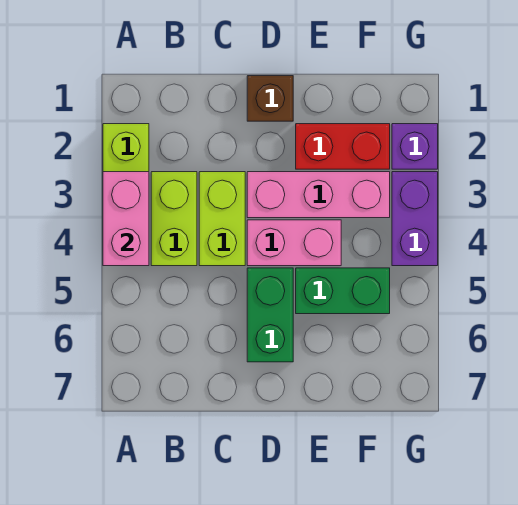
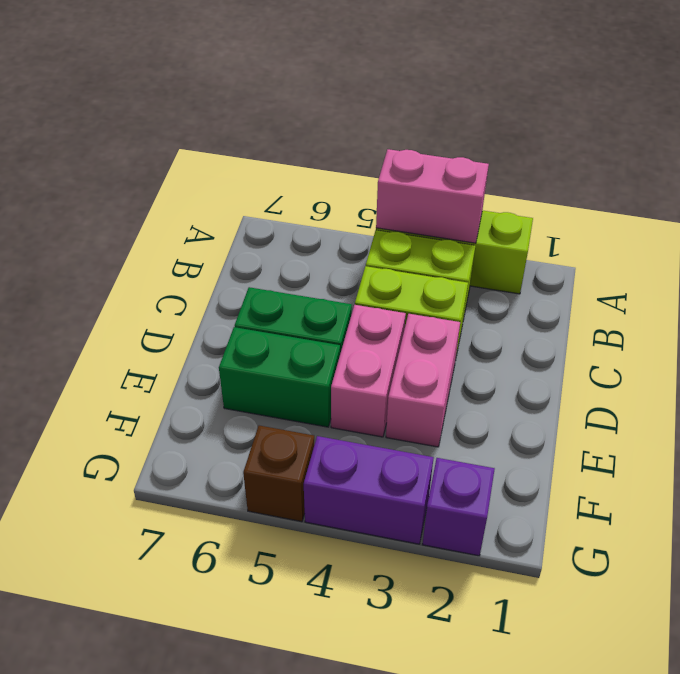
brown brick D1 level 1 -> brown brick G5 level 1
pink brick D3:F3 level 1 -> pink brick D3:E3 level 1
red brick E2:F2 level 1 -> none
green brick E5:F5 level 1 -> green brick E5:E6 level 1

